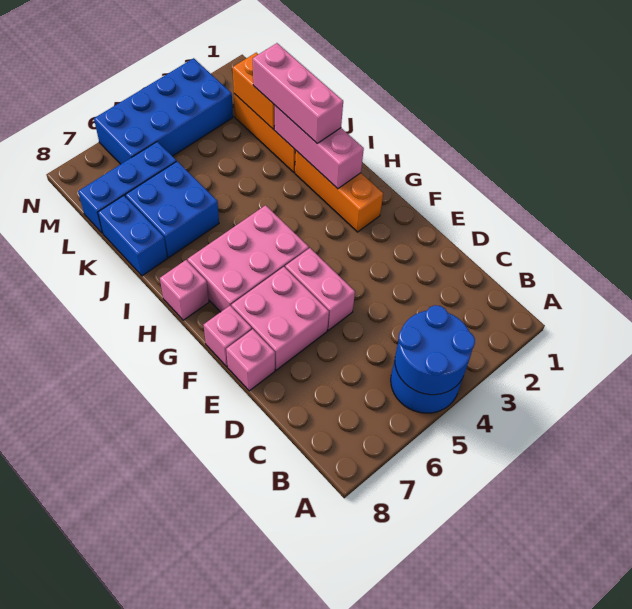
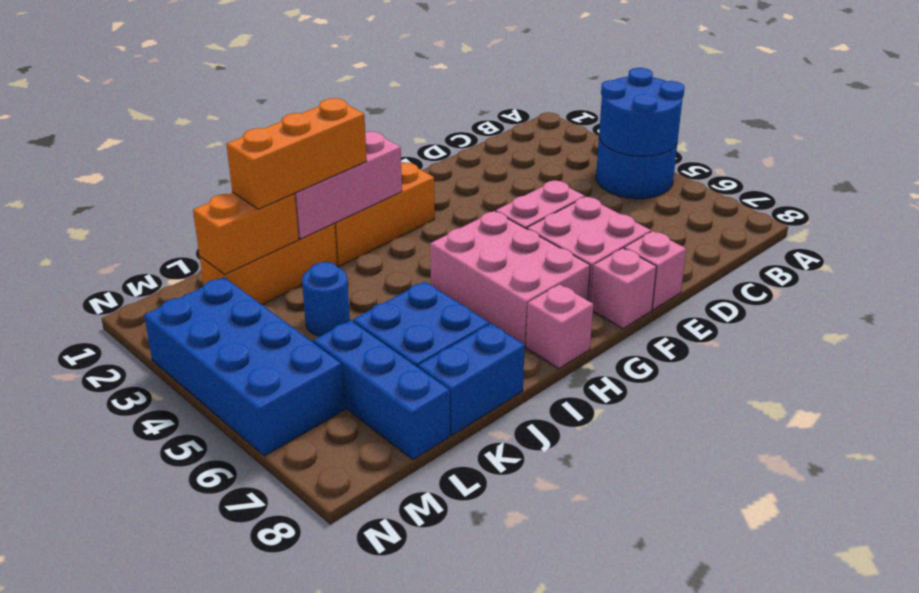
pink brick I2:K2 level 3 -> orange brick I2:K2 level 3
none -> blue round brick K4 level 1

